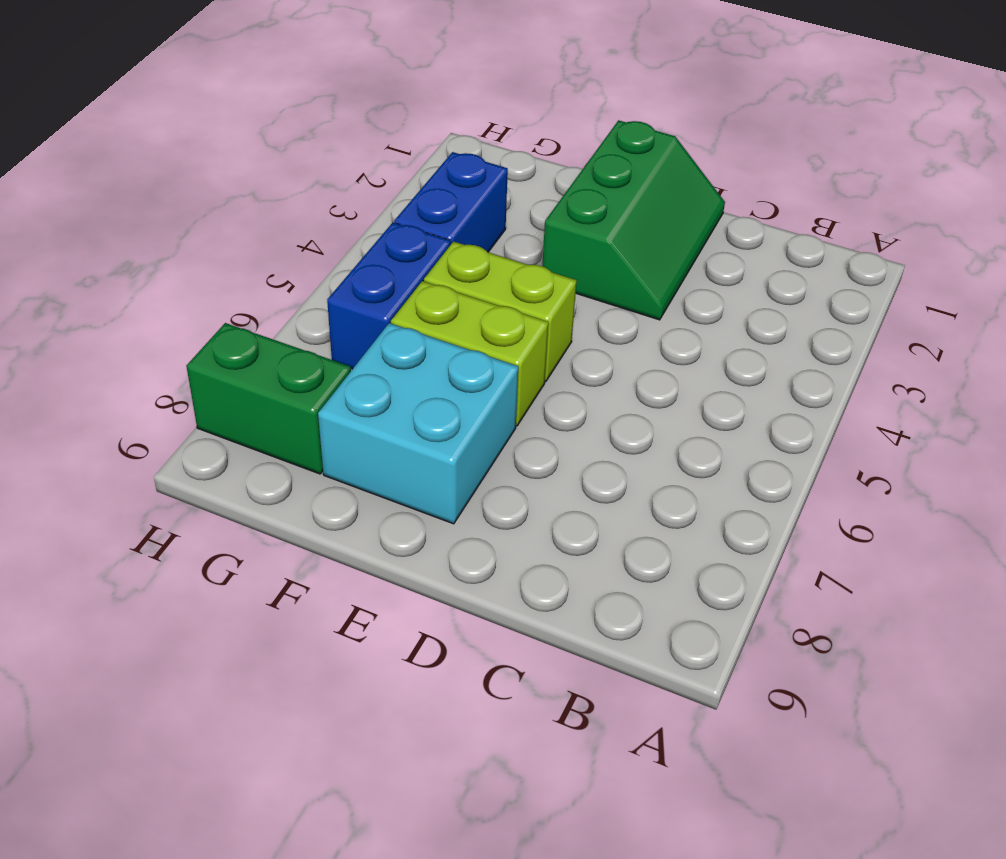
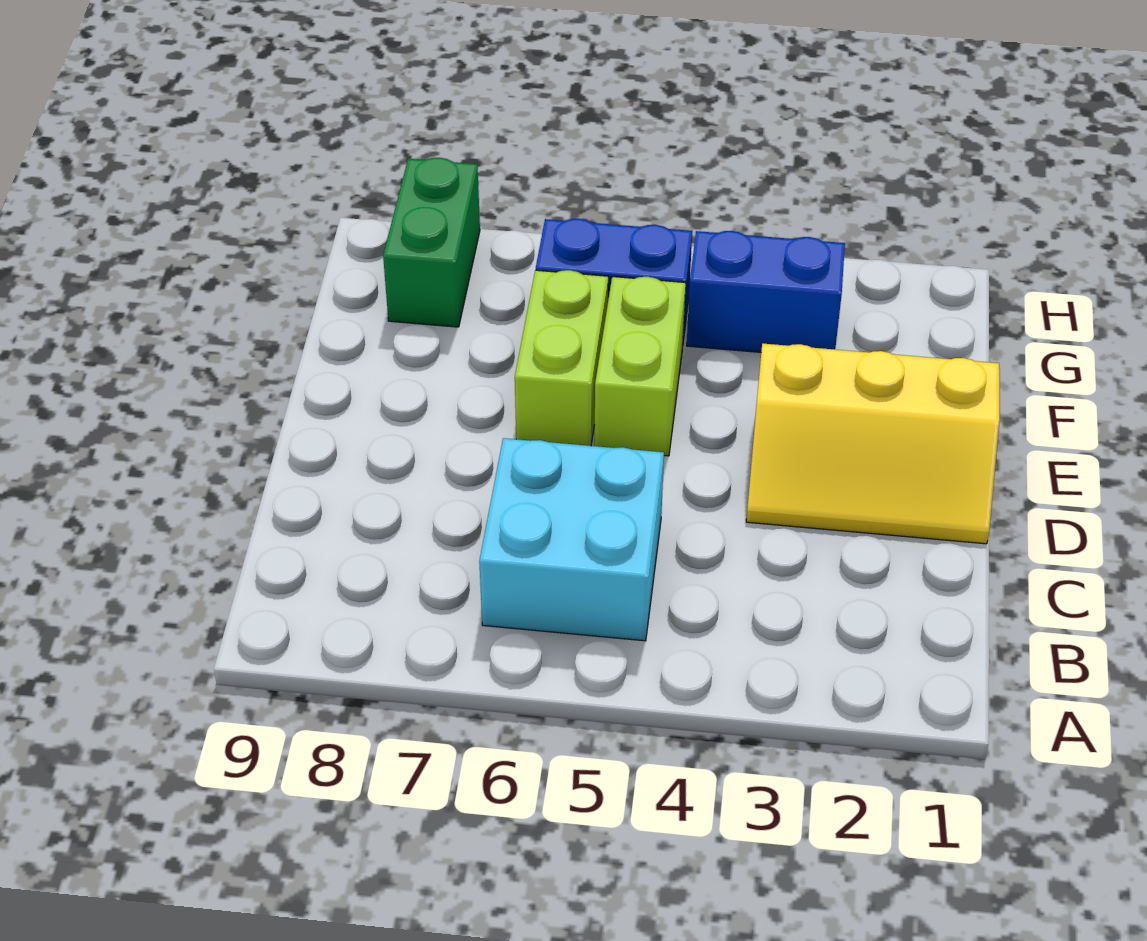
green slope D1:E3 level 1 top E -> yellow slope D1:E3 level 1 top E
cyan brick E7:F8 level 1 -> cyan brick B5:C6 level 1

